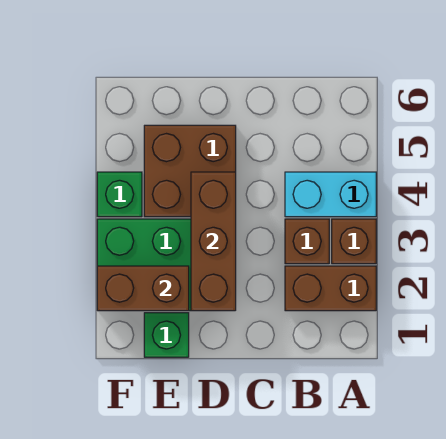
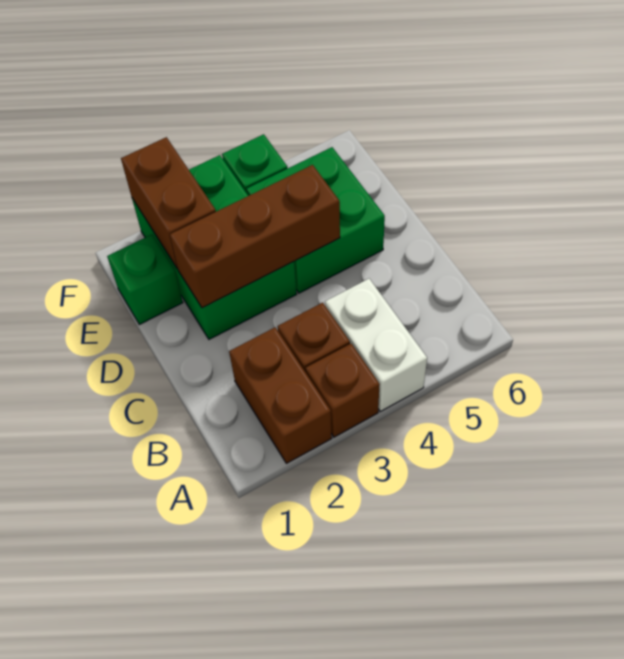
cyan brick A4:B4 level 1 -> white brick A4:B4 level 1
brown brick D4:E5 level 1 -> green brick D4:E5 level 1

